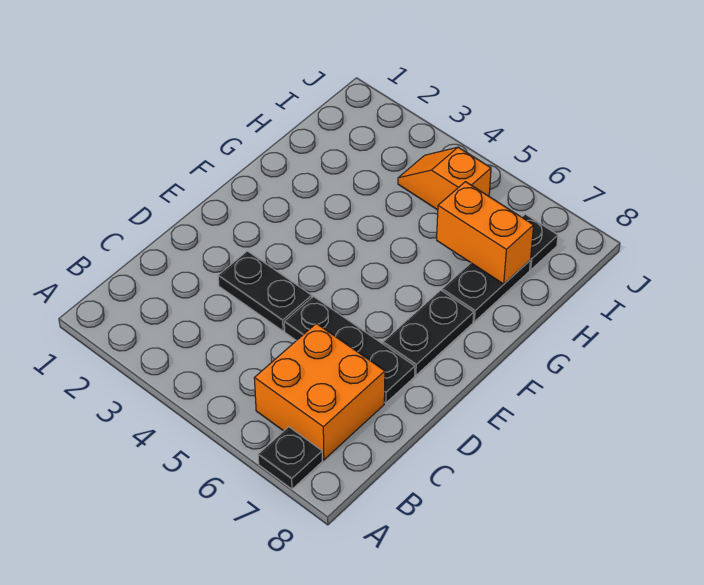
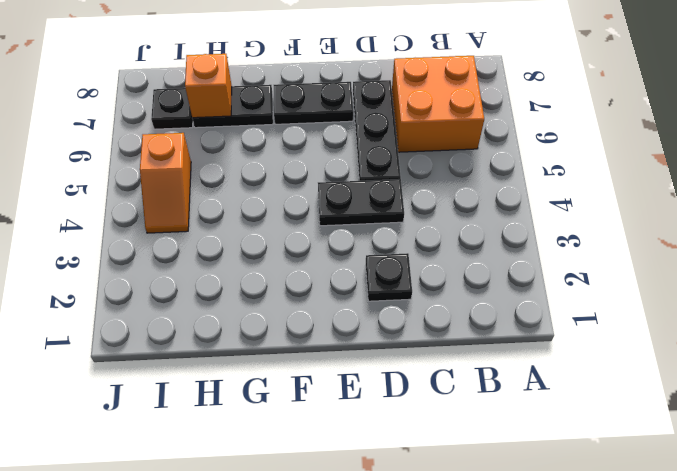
black plate A7 level 1 -> black plate D2 level 1
black plate D3:D4 level 1 -> black plate D4:E4 level 1
orange brick H6:H7 level 2 -> orange brick H7 level 2

